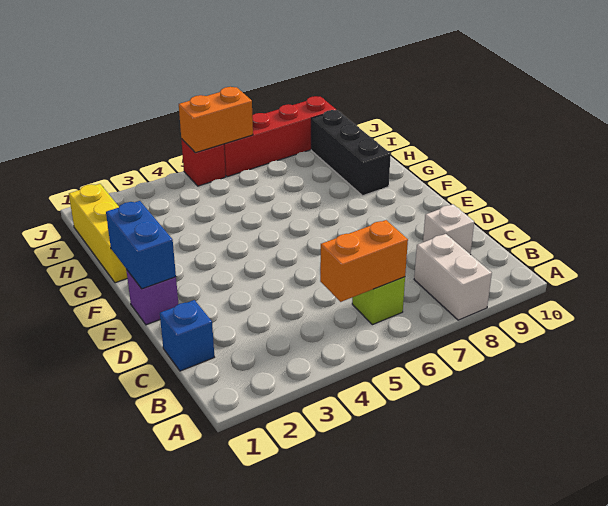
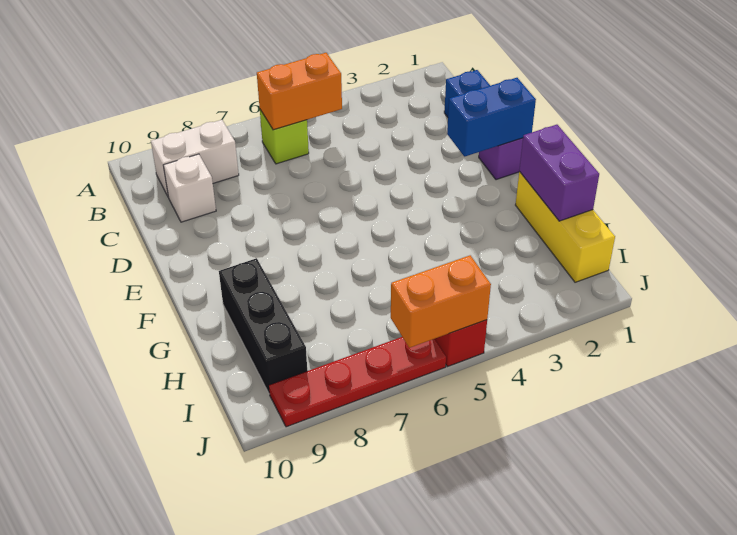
white brick A8:B8 level 1 -> white brick B8:B9 level 1
blue brick E1:F1 level 2 -> blue brick E1:E2 level 2
none -> purple brick G1:H1 level 2
red brick J6:J9 level 1 -> red plate J6:J9 level 1

